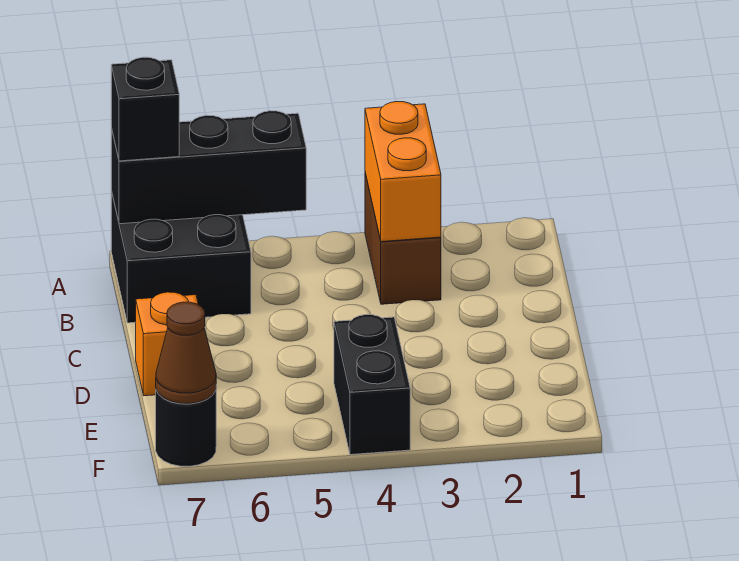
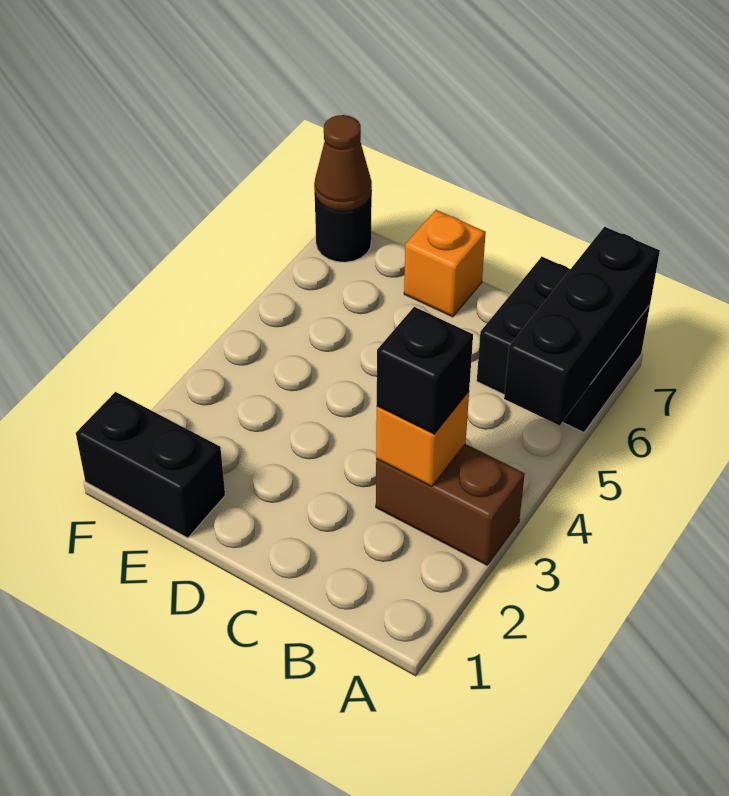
orange brick A3:B3 level 2 -> orange brick B3 level 2
black brick A7 level 3 -> black brick B3 level 3
black brick E4:F4 level 1 -> black brick E1:F1 level 1

